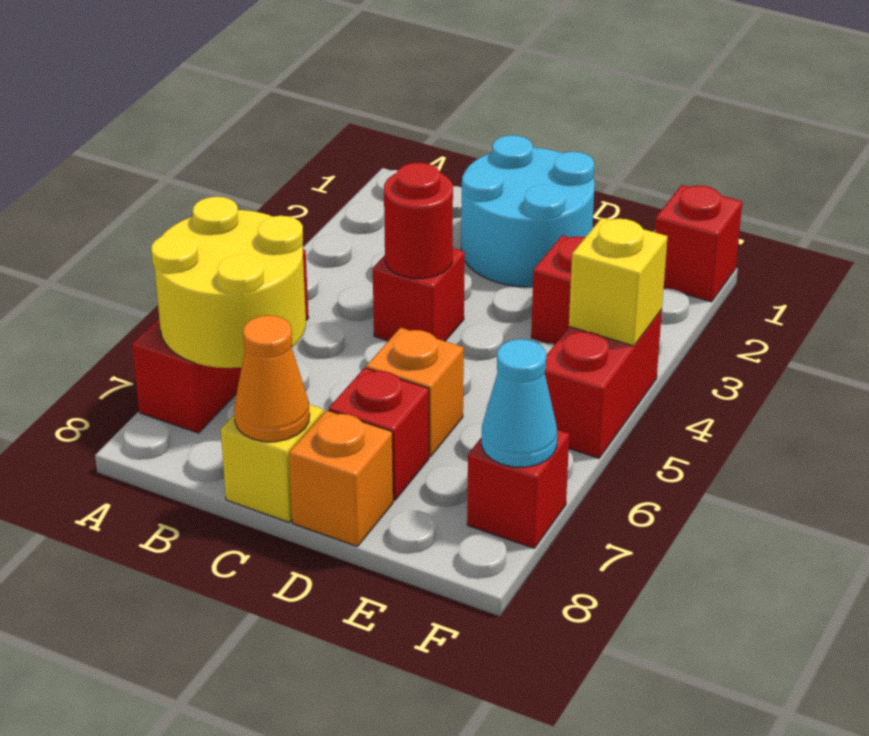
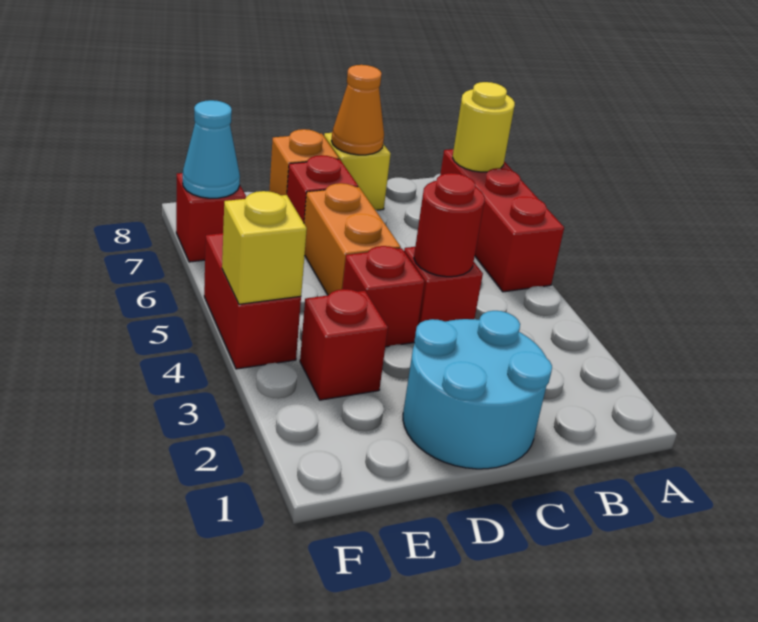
yellow round brick A6:B7 level 2 -> yellow round brick A7 level 2
orange brick D6 level 1 -> orange brick D5:D6 level 1
red brick F1 level 1 -> red brick D4 level 1

